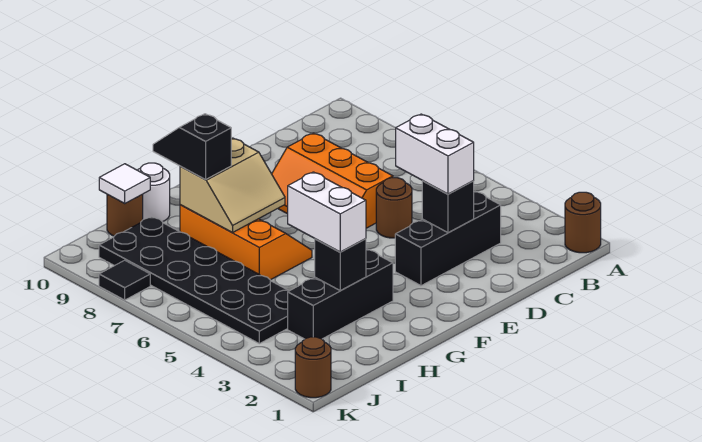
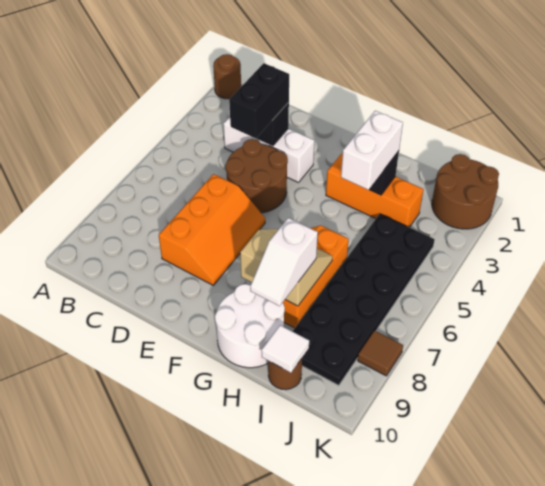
black brick C3:E3 level 1 -> white brick C3:E3 level 1
white brick D3:D4 level 3 -> black brick D3:D4 level 3
brown round brick D5 level 1 -> brown round brick D4:E5 level 1
black brick G3:I3 level 1 -> orange brick G3:I3 level 1
black slope H8:H9 level 3 top 8 -> white slope H8:H9 level 3 top 8
white round brick H10 level 1 -> white round brick G9:H10 level 1
brown round brick K1 level 1 -> brown round brick J1:K2 level 1
black tile K8 level 1 -> brown tile K8 level 1

